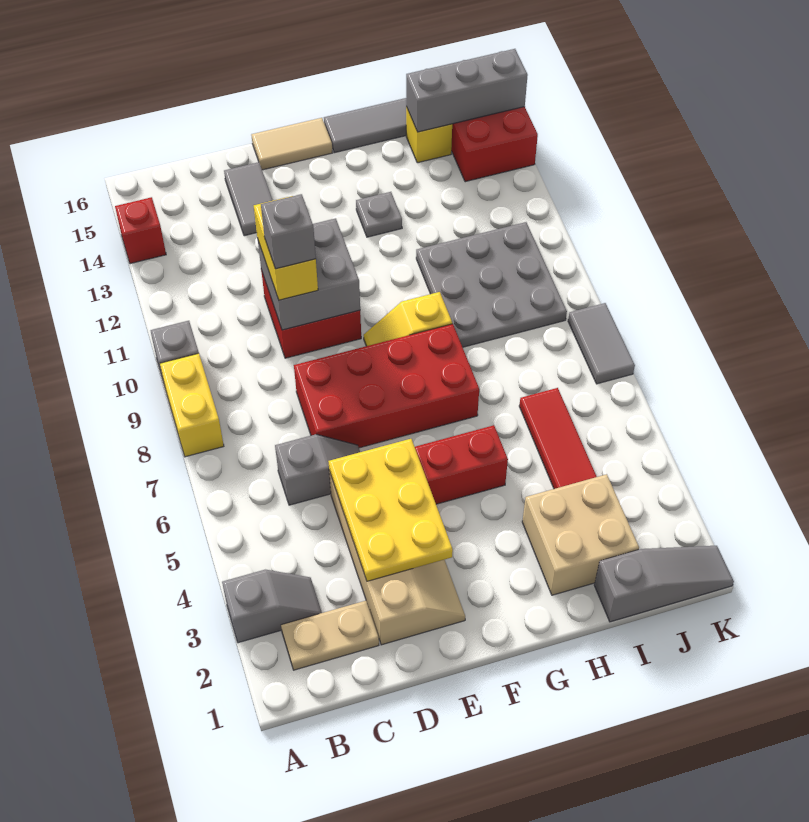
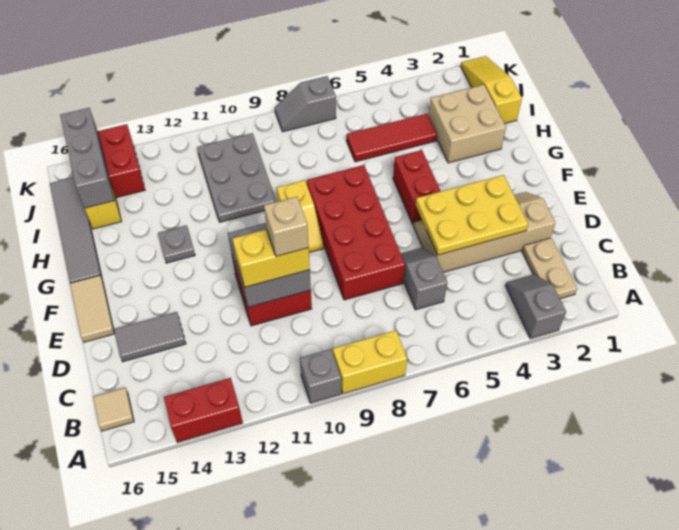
red brick A14 level 1 -> red brick A13:A14 level 1
none -> tan tile B16 level 1
grey brick D10 level 4 -> tan brick D10 level 4
grey plate H9:J11 level 1 -> grey plate H10:J11 level 1
grey slope I1:K1 level 1 top I -> yellow slope I1:K1 level 1 top I
grey tile K7:K8 level 1 -> grey slope K7:K8 level 1 top 7

